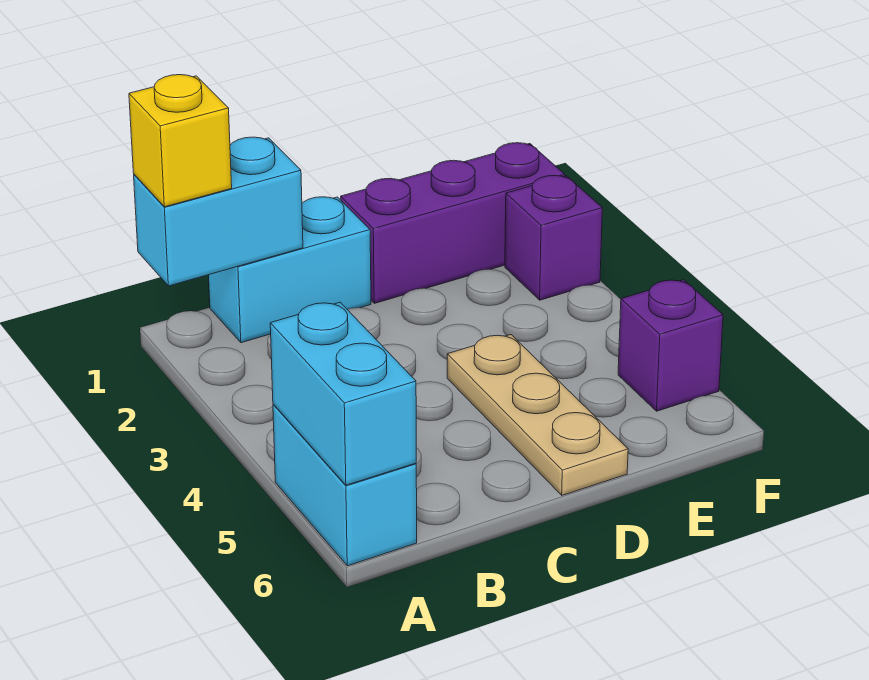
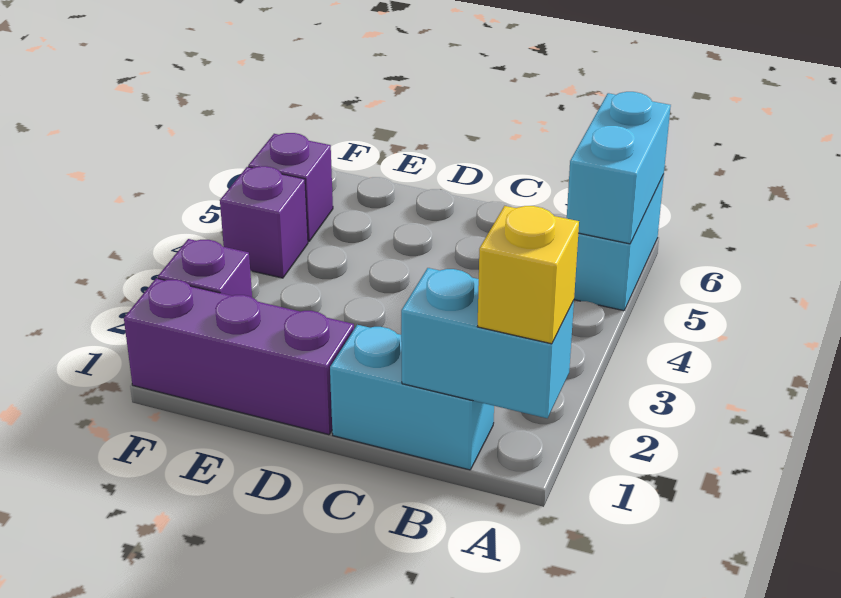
tan plate D4:D6 level 1 -> none
none -> purple brick F4 level 1

